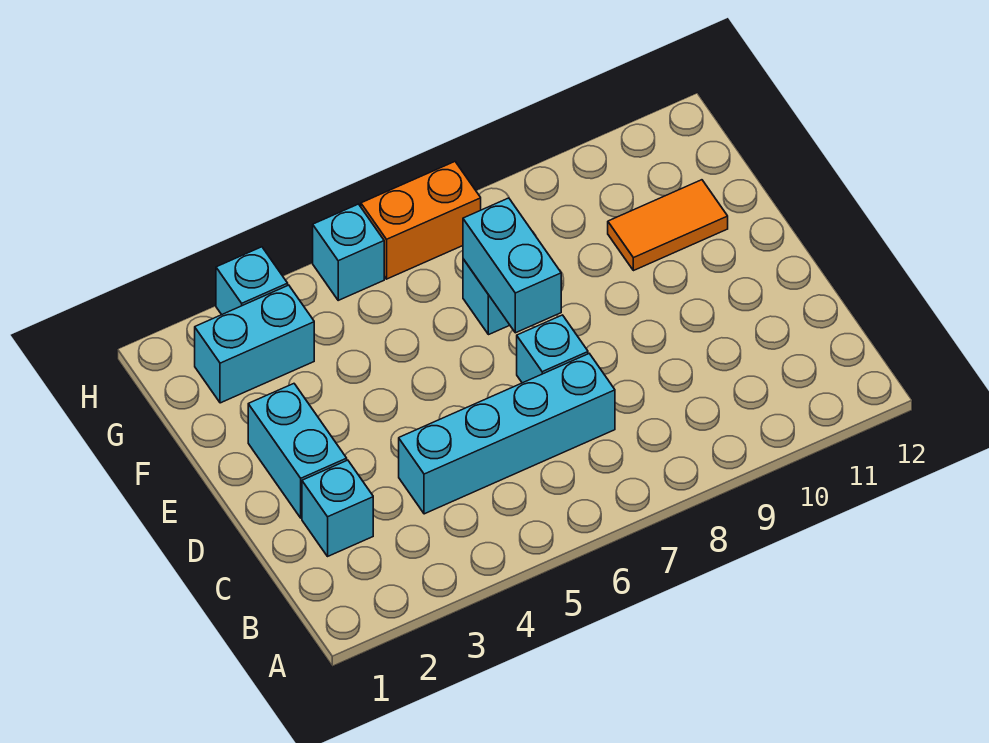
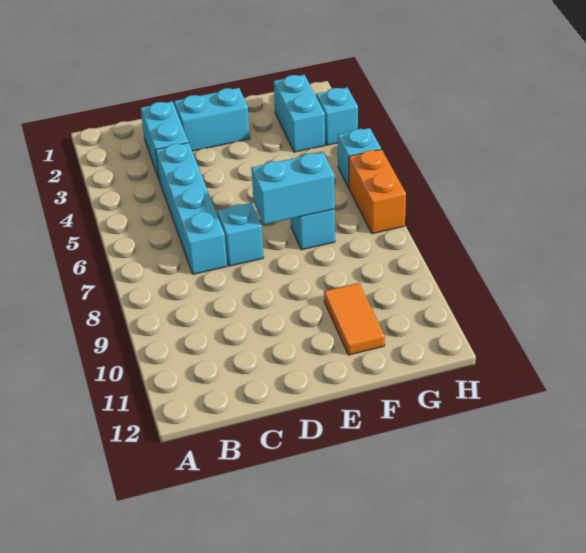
cyan brick C2 level 1 -> cyan brick C2:C3 level 1

